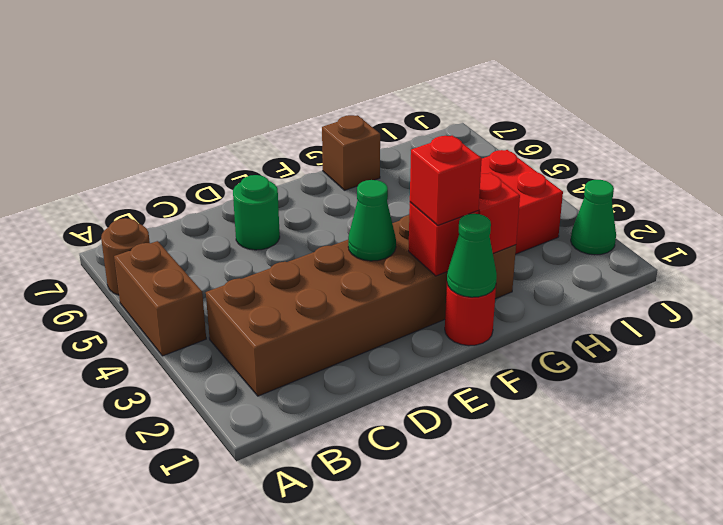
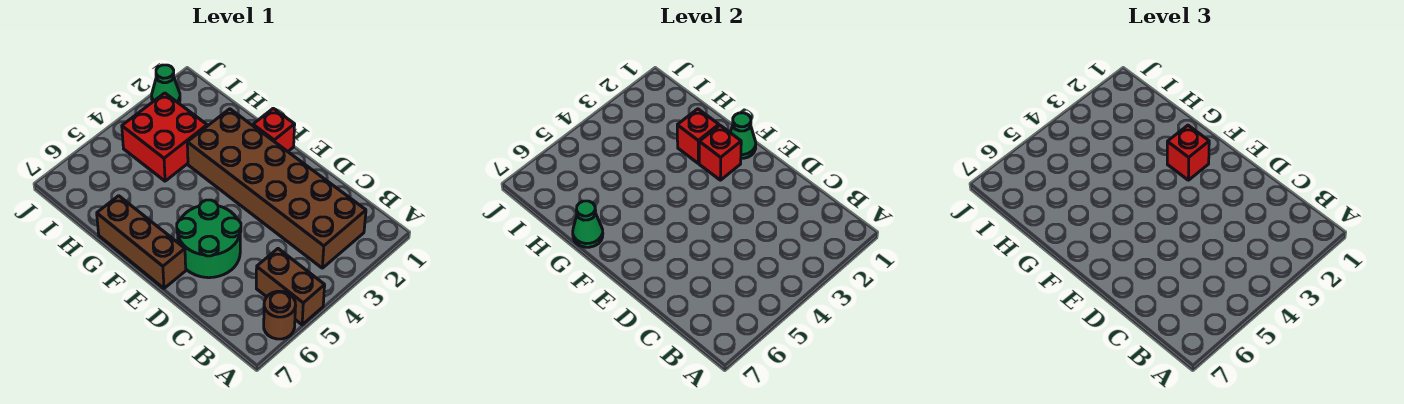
brown brick A4:A5 level 1 -> brown brick A5:B5 level 1
green round brick D6 level 1 -> green round brick D5:E6 level 1
green cone E3 level 2 -> green cone G7 level 2
red round brick F1 level 1 -> red brick F1 level 1
brown brick G7 level 1 -> brown brick E7:G7 level 1

